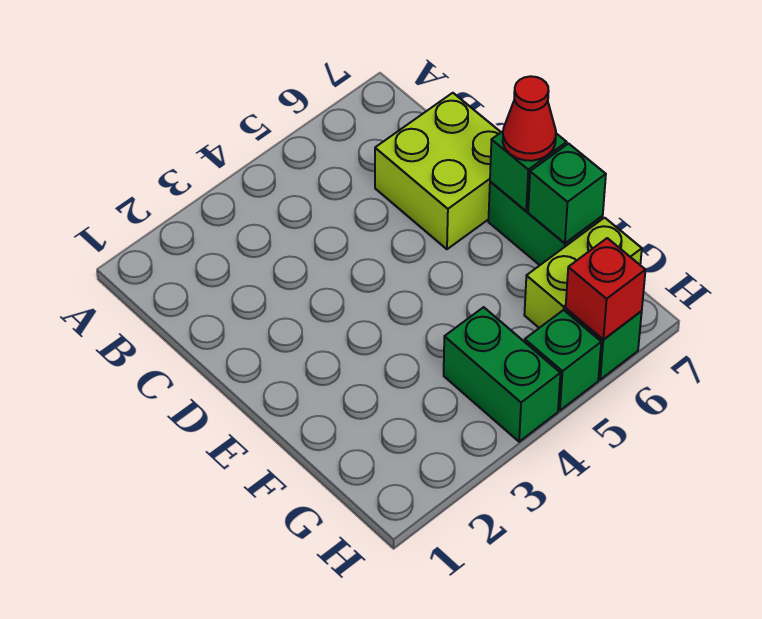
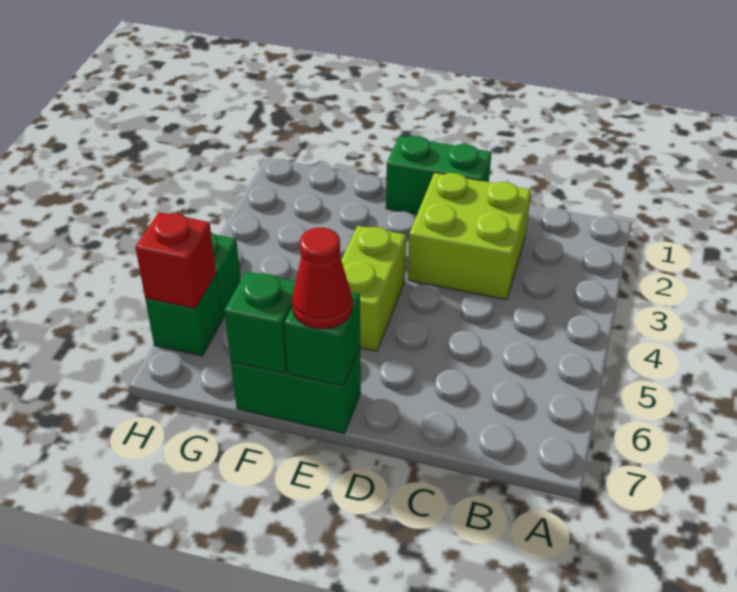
lime brick C6:D7 level 1 -> lime brick C2:D3 level 1
green brick G4:H4 level 1 -> green brick D1:E1 level 1
lime brick G6:G7 level 1 -> lime brick E4:E5 level 1

